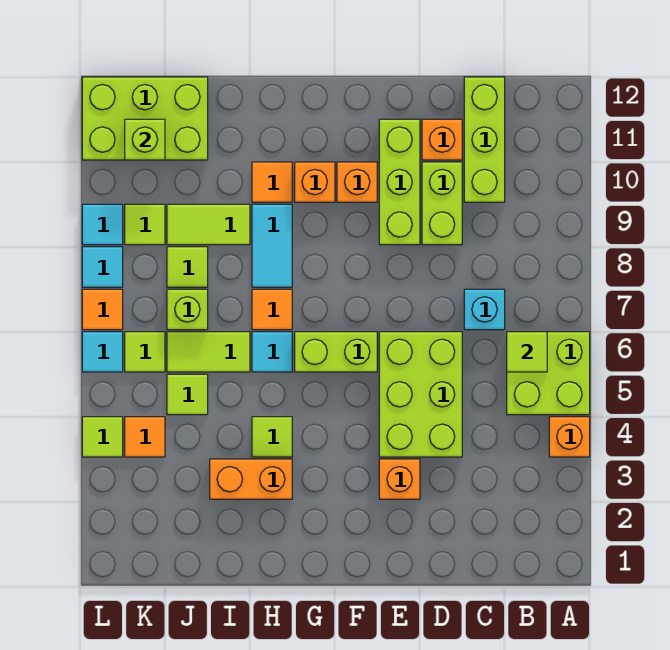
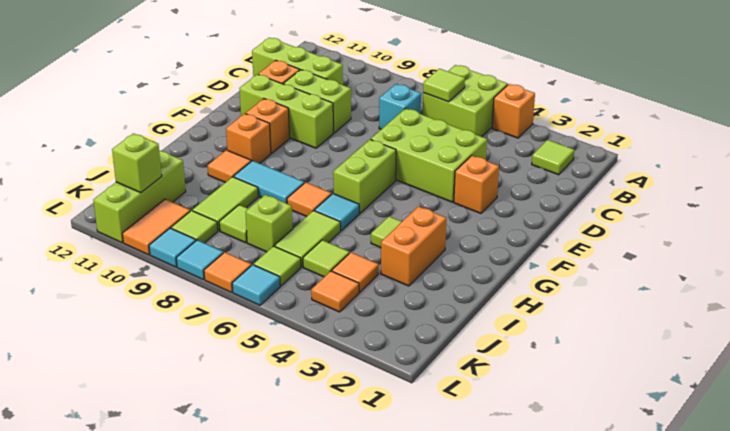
none -> orange tile J4 level 1
lime brick J11:L12 level 1 -> lime brick J11:L11 level 1
none -> orange tile K10:L10 level 1
lime tile L4 level 1 -> lime tile B2 level 1

